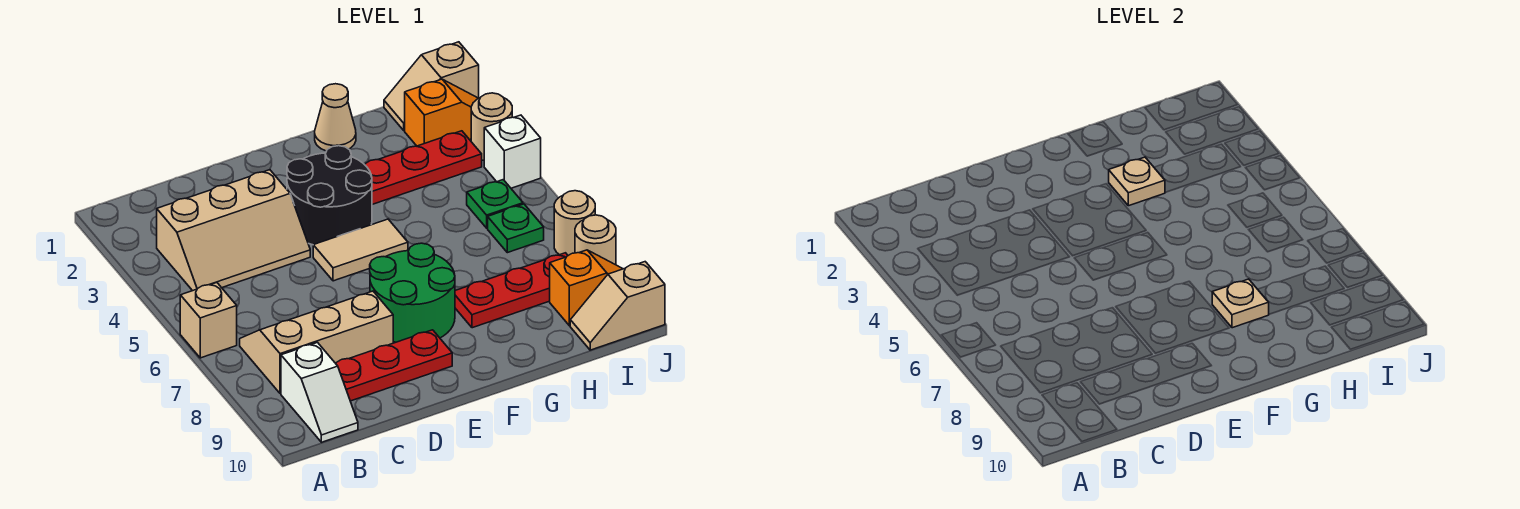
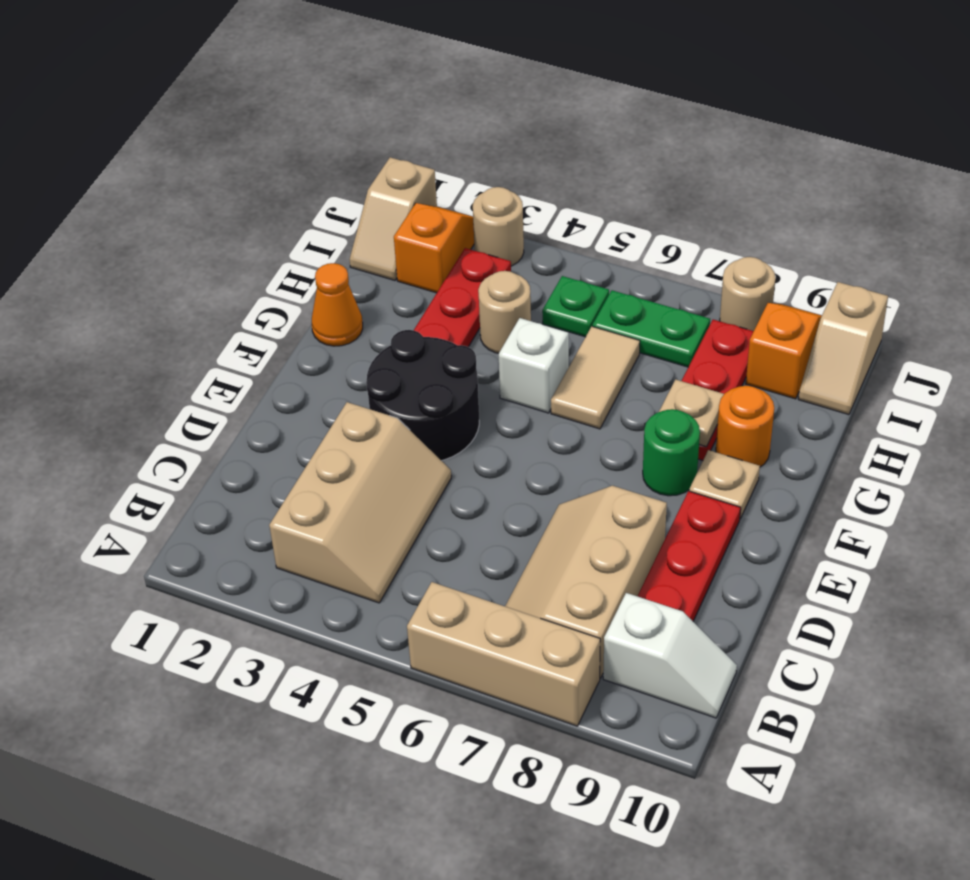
tan brick A6 level 1 -> tan brick A6:A8 level 1
tan tile E5:F5 level 1 -> tan tile G6:H6 level 1
green round brick E7:F8 level 1 -> green round brick F8 level 1
tan cone G1 level 1 -> orange cone G1 level 1
tan plate G3 level 2 -> tan plate F9 level 1
none -> orange round brick G9 level 1
green plate I6 level 1 -> green plate I6:I7 level 1
white brick J4 level 1 -> white brick G5 level 1
tan round brick J7 level 1 -> tan round brick H4 level 1

